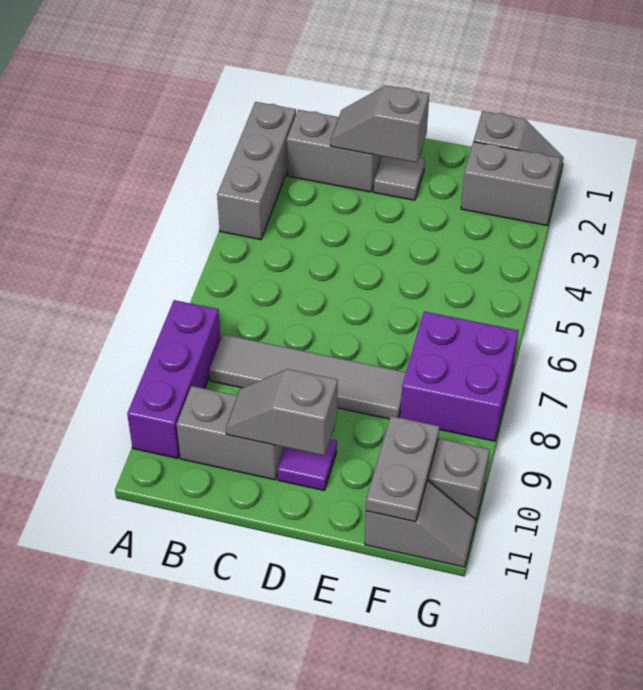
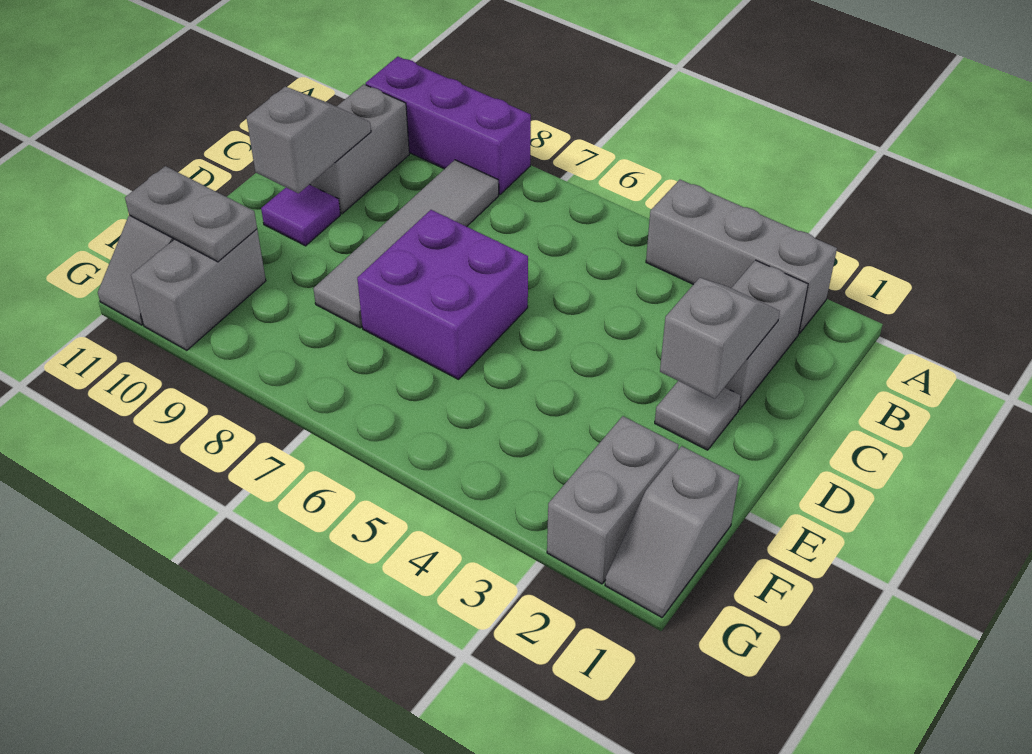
purple brick F7:G8 level 1 -> purple brick D6:E7 level 1

